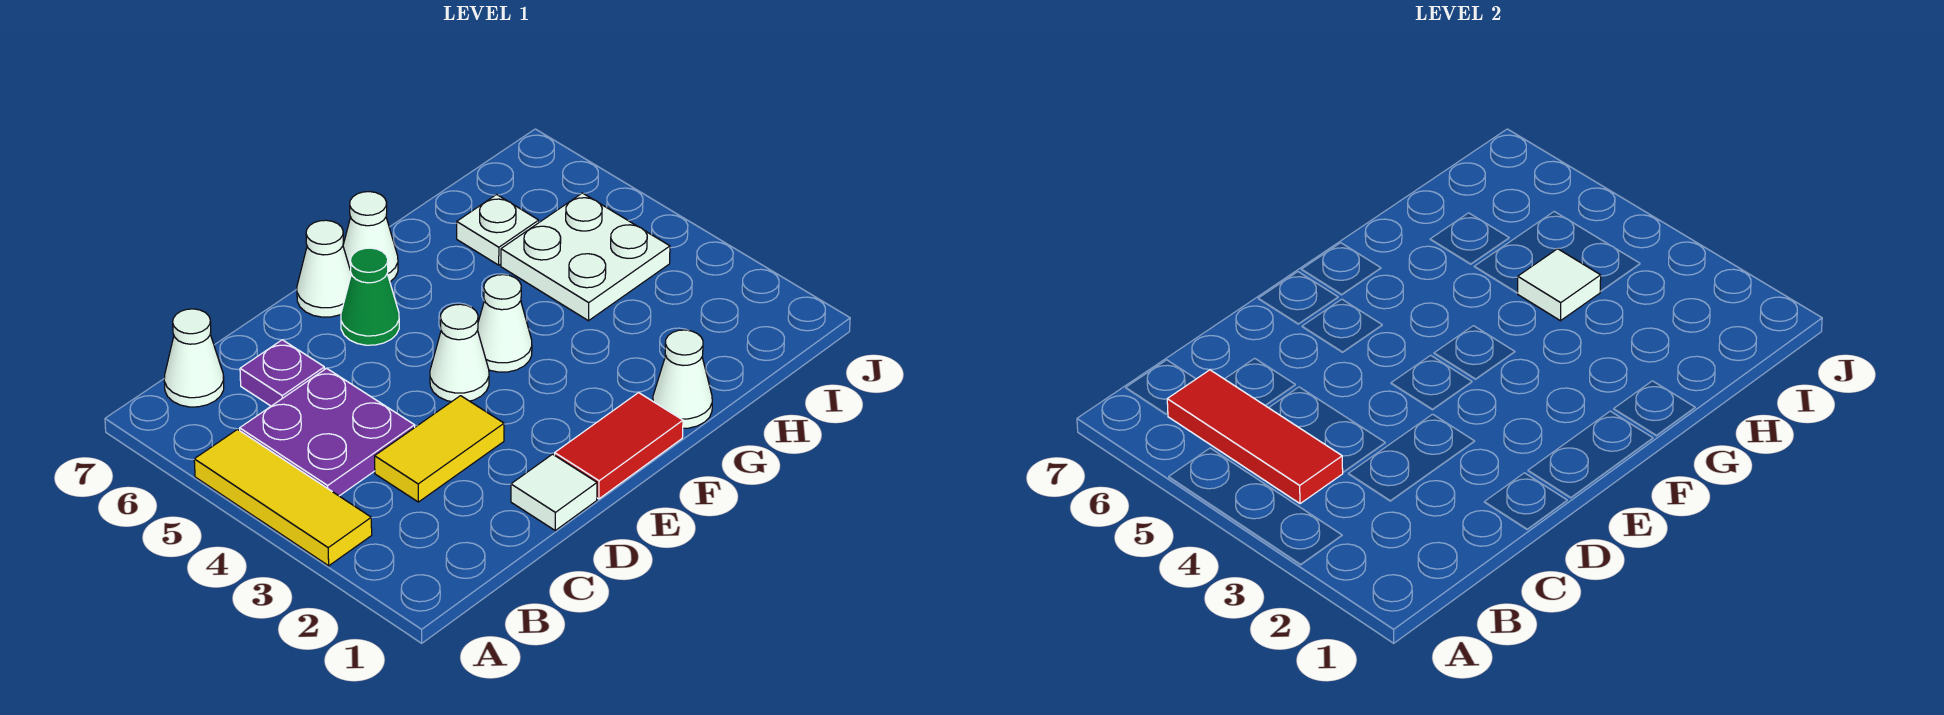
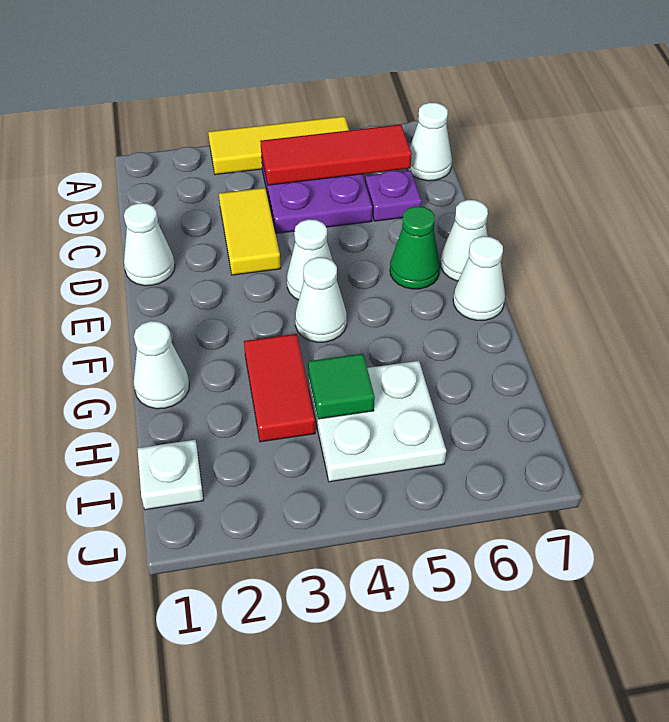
white tile D1 level 1 -> white cone D1 level 1
red tile E1:F1 level 1 -> red tile G3:H3 level 1
white tile H4 level 2 -> green tile H4 level 2
white plate H6 level 1 -> white plate I1 level 1

